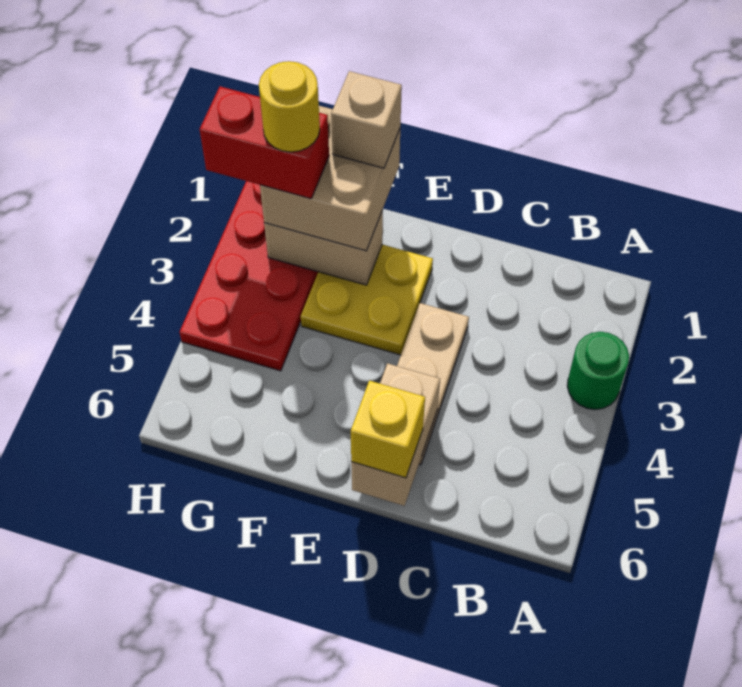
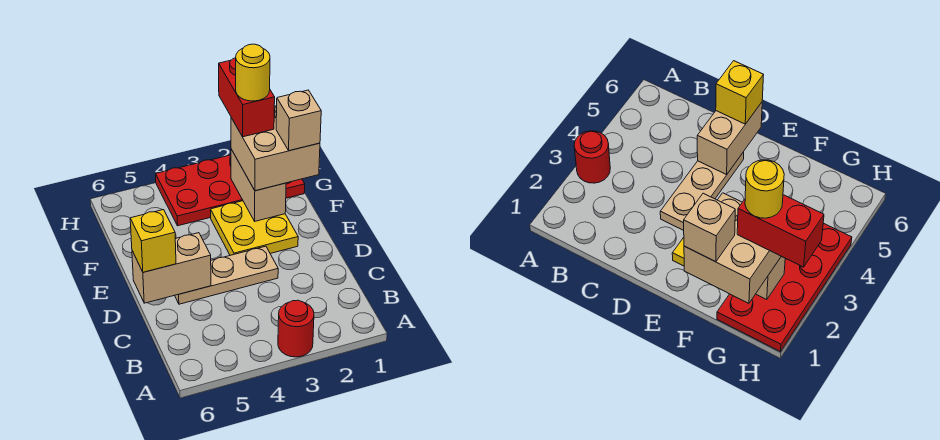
green round brick A3 level 1 -> red round brick A3 level 1

